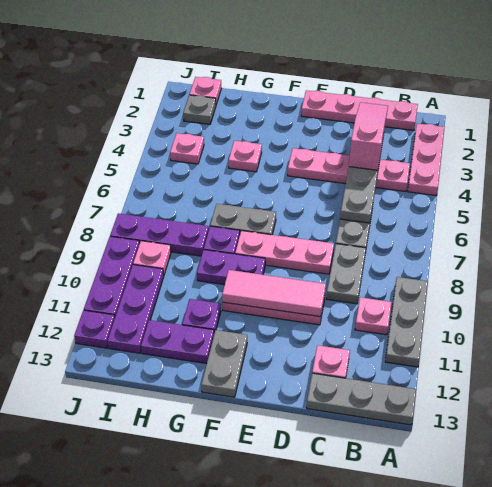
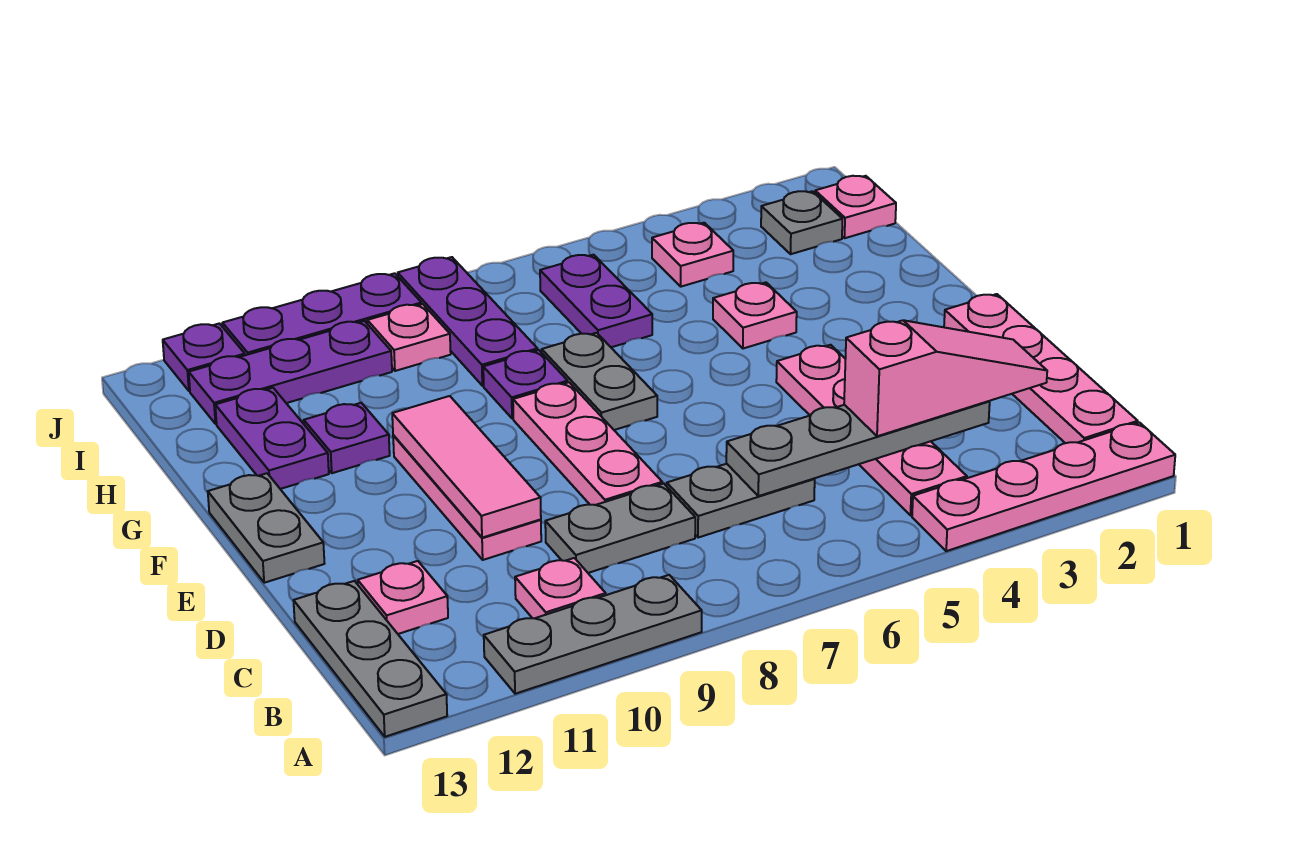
pink plate A2:A4 level 1 -> pink plate A1:A4 level 1
purple plate F9:G9 level 1 -> purple plate H6:I6 level 1
grey plate F12:F13 level 1 -> grey plate E13:F13 level 1

